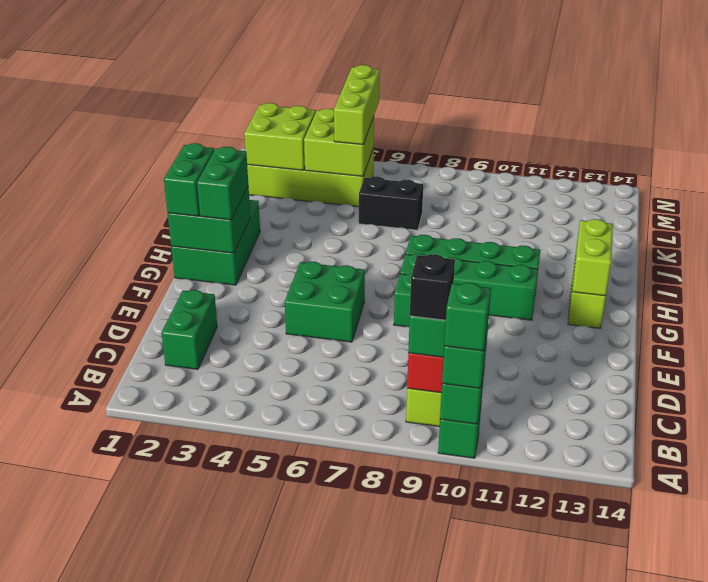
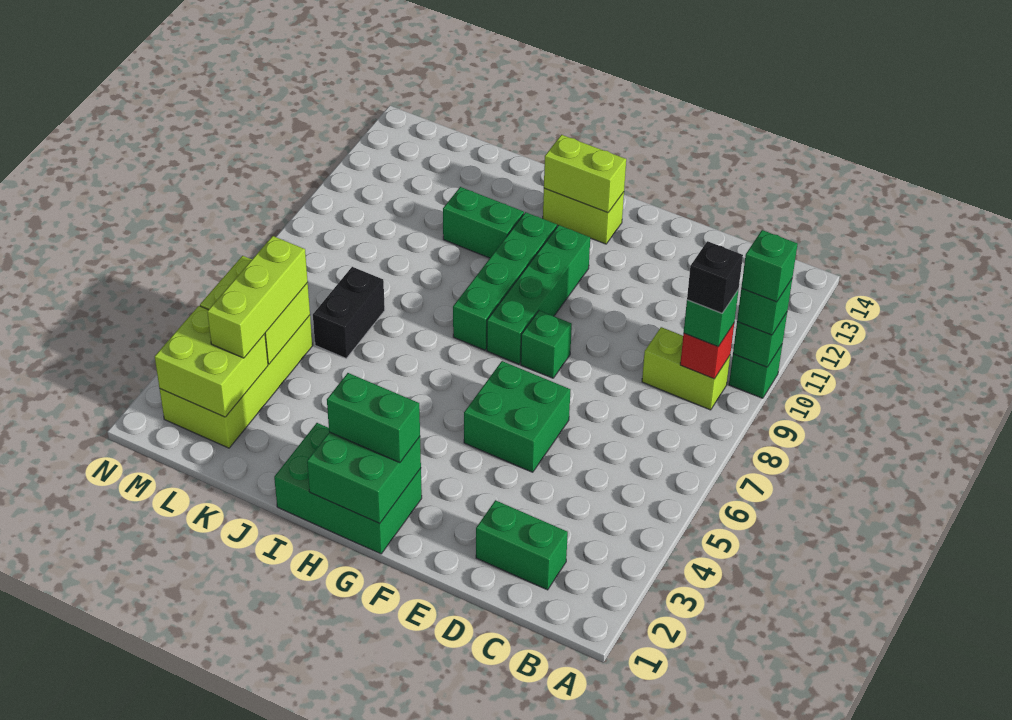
green brick G1:H1 level 3 -> green brick I11:J11 level 1
lime brick L5:N5 level 3 -> lime brick L3:L5 level 3

